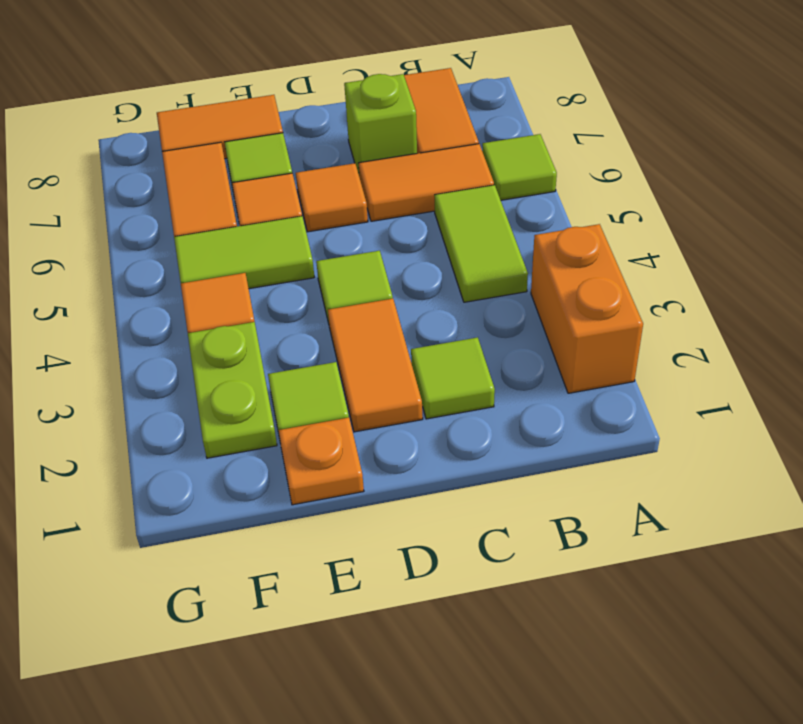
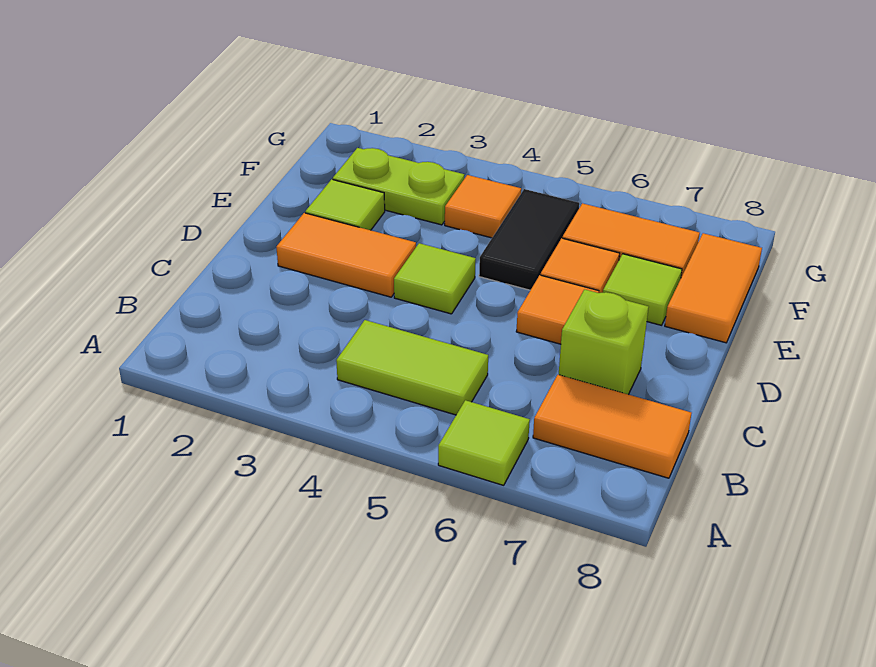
orange brick A2:A3 level 1 -> none
orange tile B6:C6 level 1 -> none
lime tile C2 level 1 -> none
orange plate E1 level 1 -> none
lime tile E5:F5 level 1 -> black tile E5:F5 level 1

